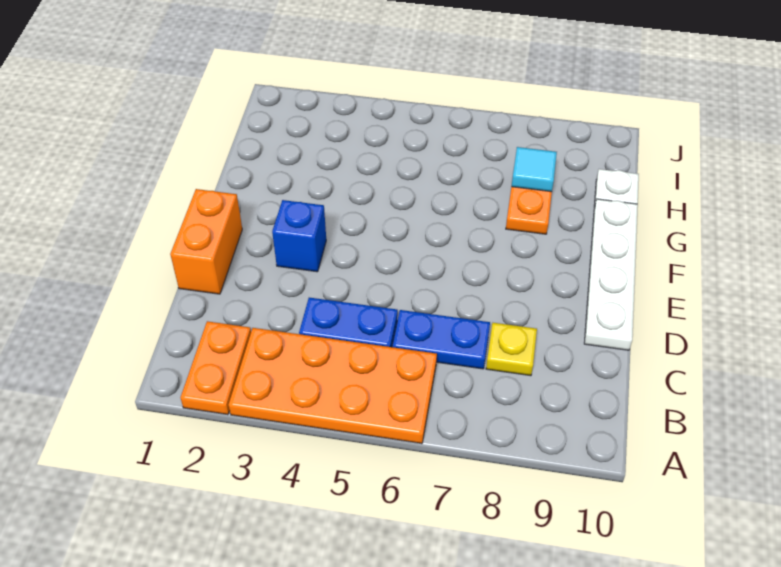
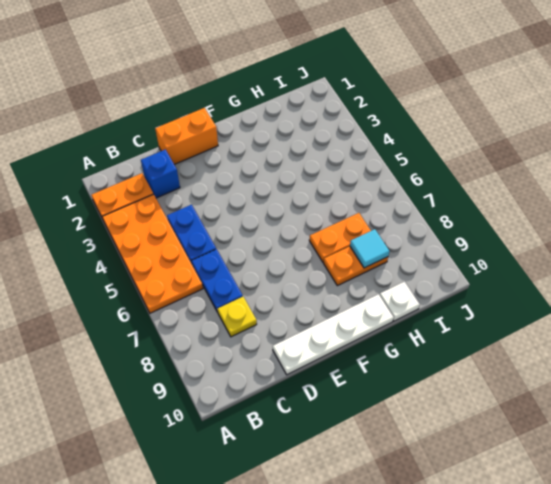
blue brick E3 level 1 -> blue brick C2 level 1
none -> orange plate G7:H7 level 1

